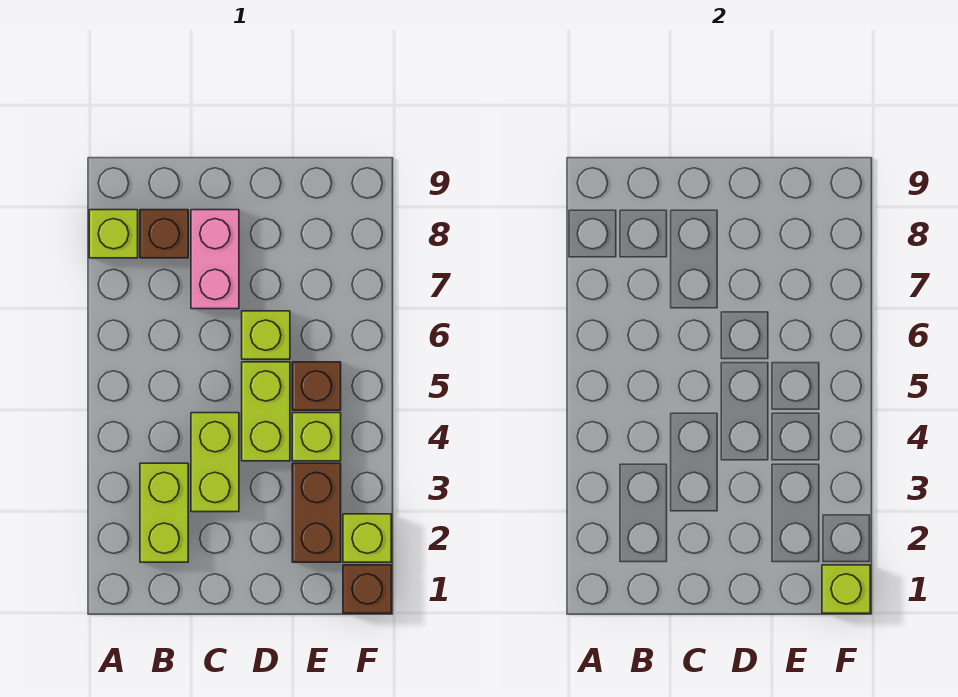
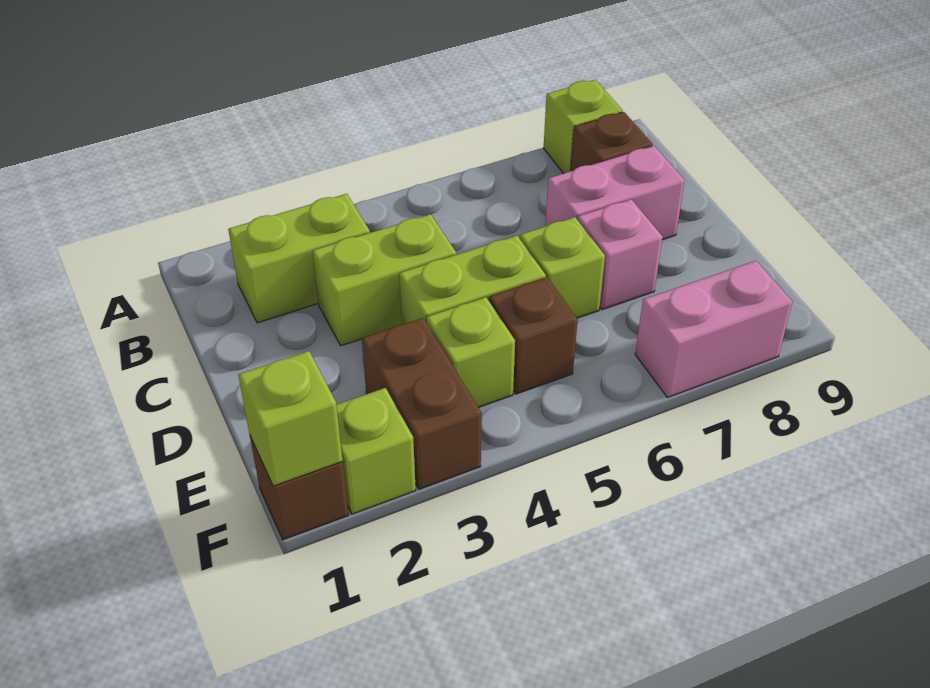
none -> pink brick D7 level 1
brown brick E2:E3 level 1 -> brown brick E3:F3 level 1
none -> pink brick F7:F8 level 1

